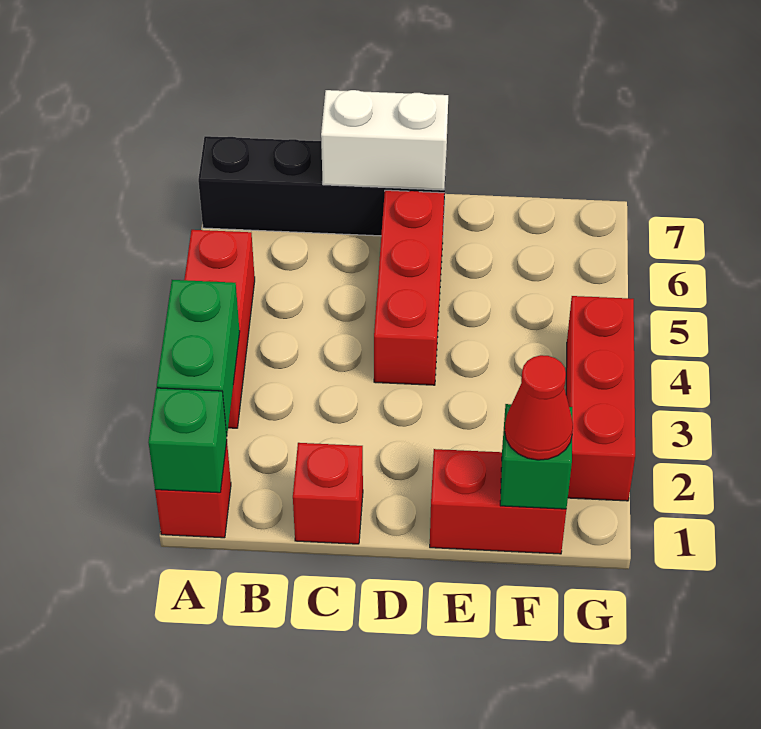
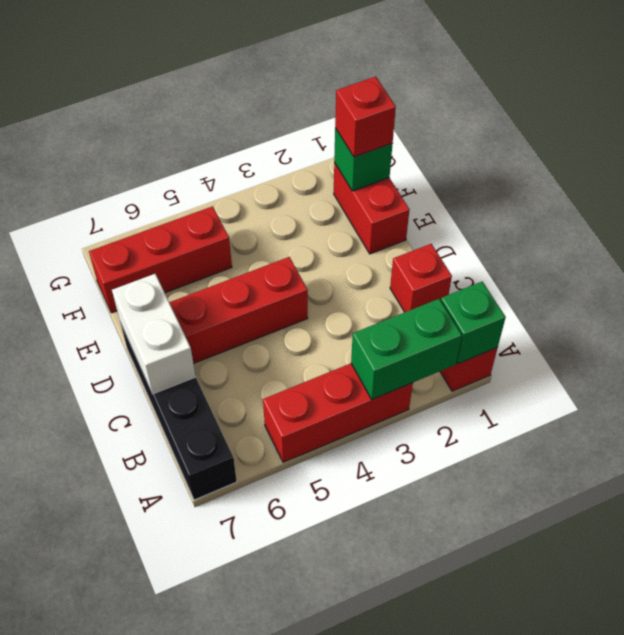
red cone F1 level 3 -> red brick F1 level 3
red brick G2:G4 level 1 -> red brick F5:F7 level 1

